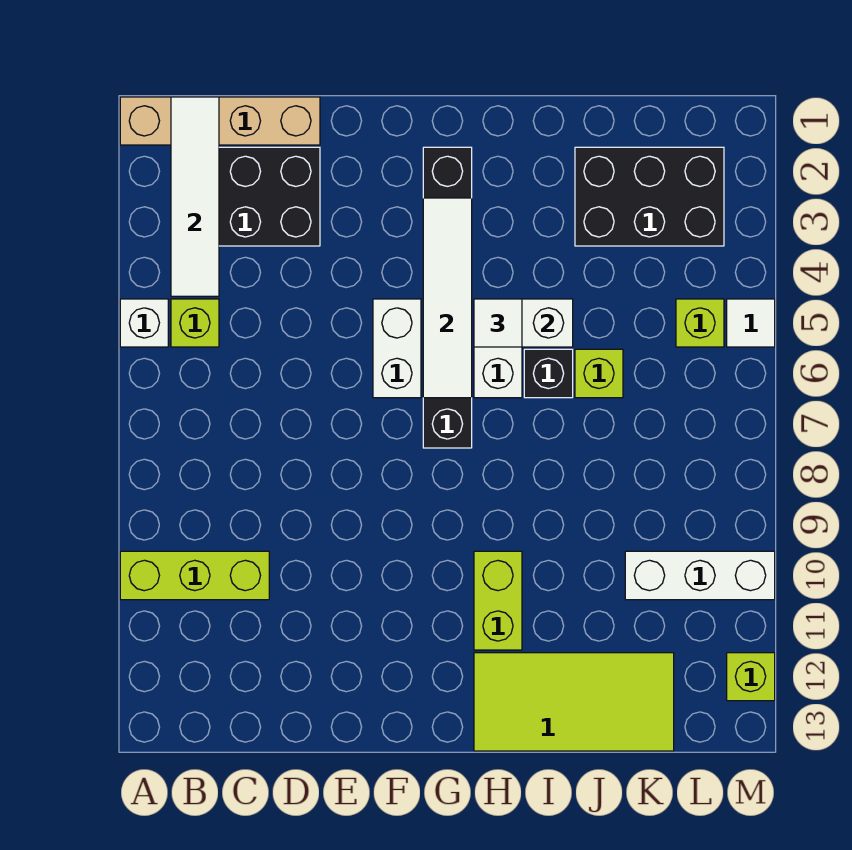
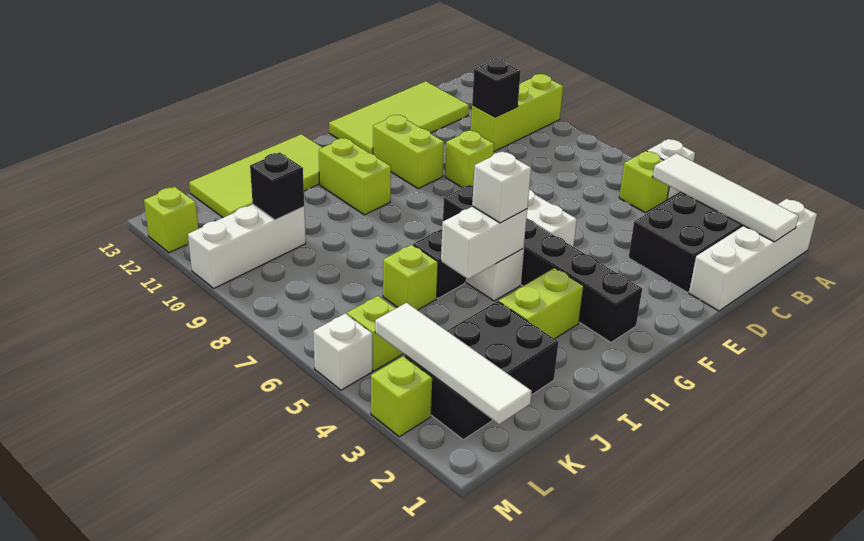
tan brick A1:D1 level 1 -> white brick A1:D1 level 1
none -> black brick C10 level 2
none -> lime tile C12:F13 level 1
none -> lime brick E9 level 1
none -> lime brick F10:F11 level 1
white tile G3:G6 level 2 -> white tile L1:L4 level 2
none -> lime brick H3:I3 level 1
white tile H5 level 3 -> white brick H5 level 3
none -> black brick K10 level 2
none -> lime brick M3 level 1
white tile M5 level 1 -> white brick M5 level 1

